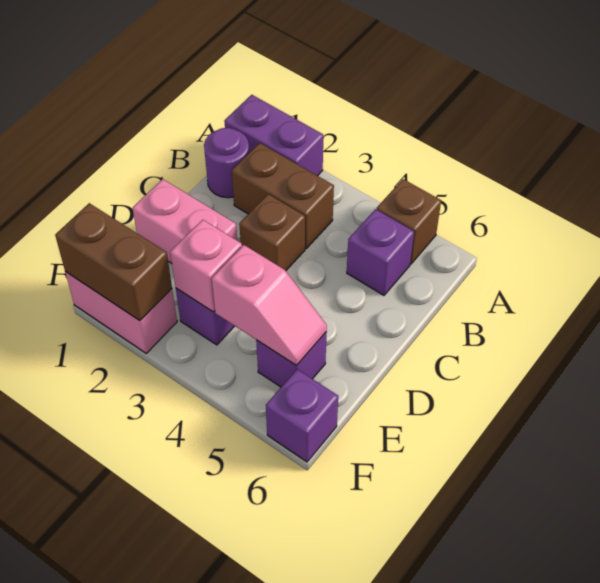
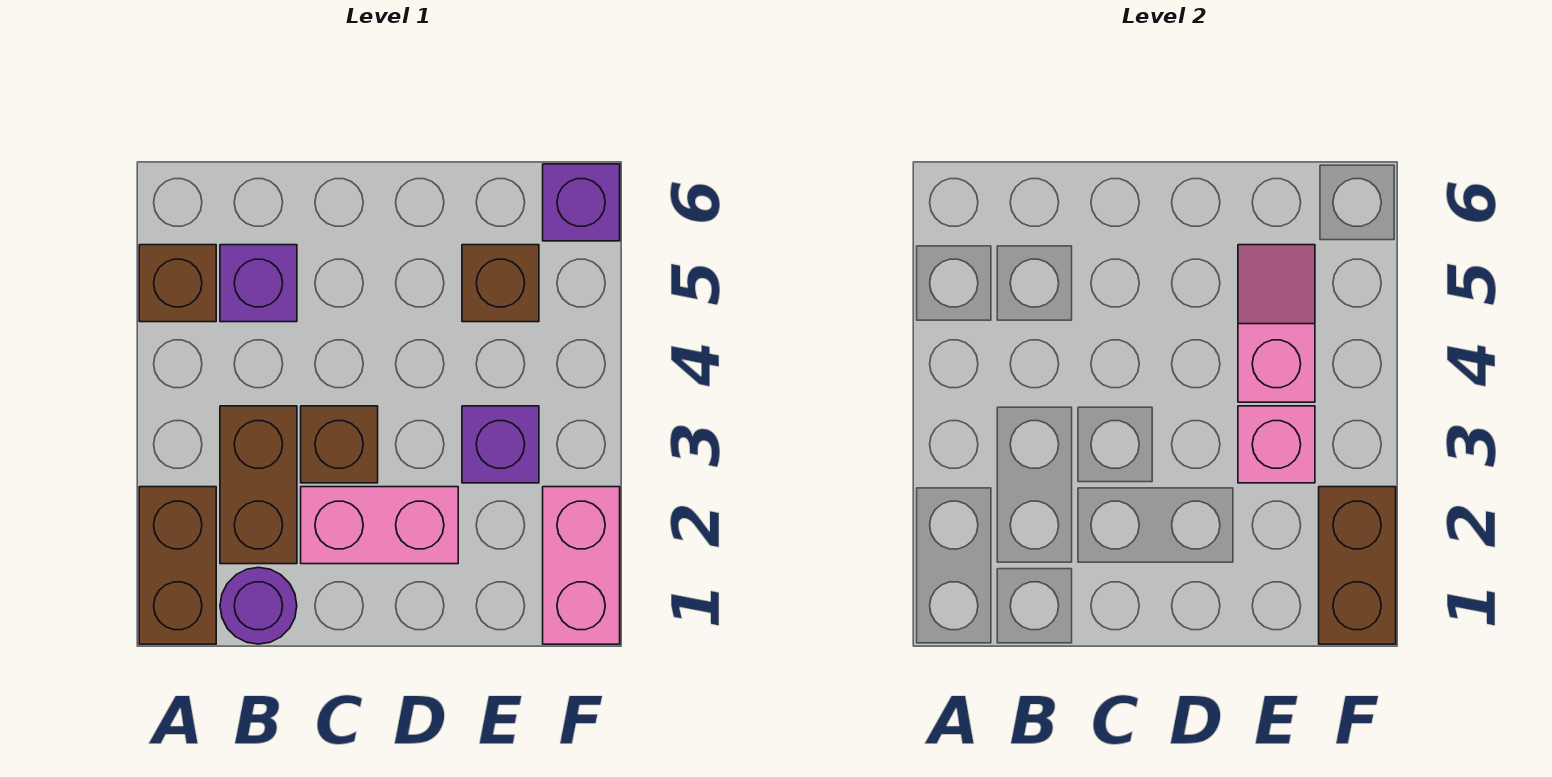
purple brick A1:A2 level 1 -> brown brick A1:A2 level 1
pink brick D1:D2 level 1 -> pink brick C2:D2 level 1
purple brick E5 level 1 -> brown brick E5 level 1

